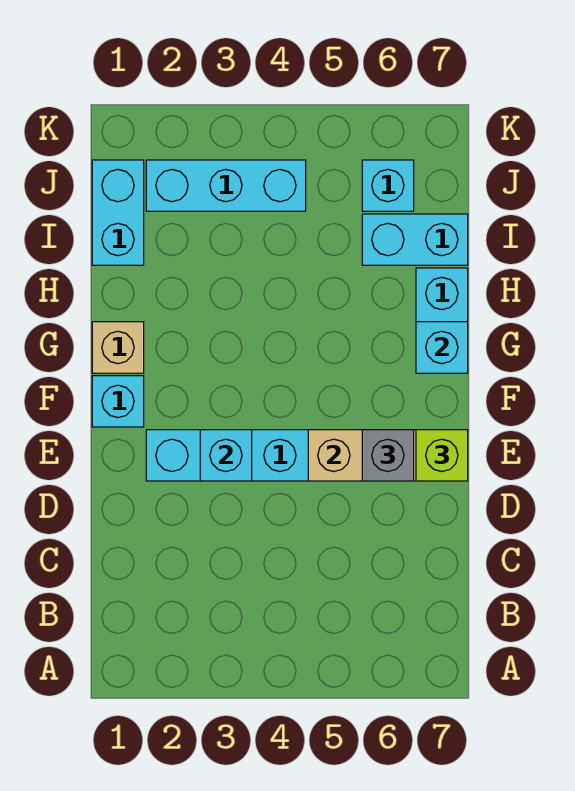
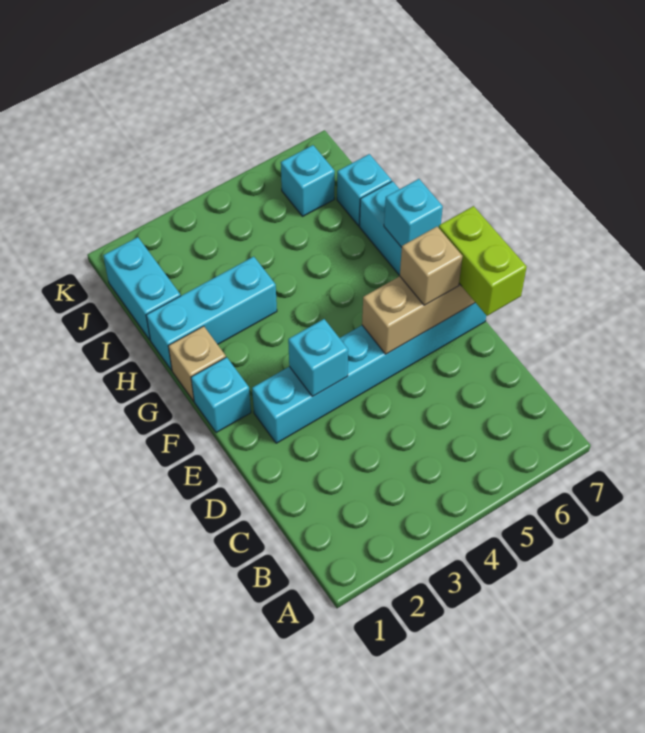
grey brick E6 level 3 -> tan brick E6 level 3
lime brick E7 level 3 -> lime brick D7:E7 level 3
cyan brick I6:I7 level 1 -> cyan brick I7 level 1
cyan brick J2:J4 level 1 -> cyan brick H1:H3 level 1

